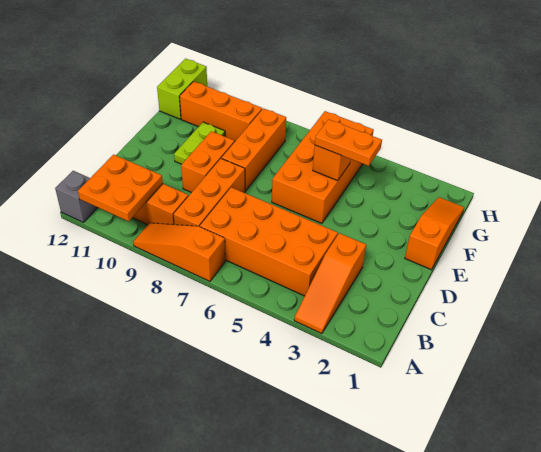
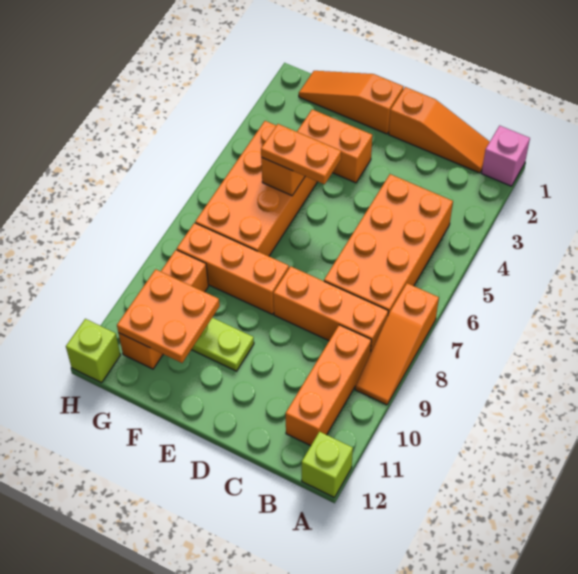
none -> pink brick A1 level 1
orange slope A3:C3 level 1 top C -> orange slope B1:D1 level 1 top D
orange plate A10:B11 level 2 -> orange plate F10:G11 level 2
grey brick A12 level 1 -> lime brick A12 level 1
orange brick D9:E9 level 1 -> orange brick E3:F3 level 1
orange brick E5:H6 level 1 -> orange brick F4:G7 level 1
orange plate F4:F5 level 3 -> orange plate E5:F5 level 3
lime brick G12:H12 level 1 -> lime brick H12 level 1

